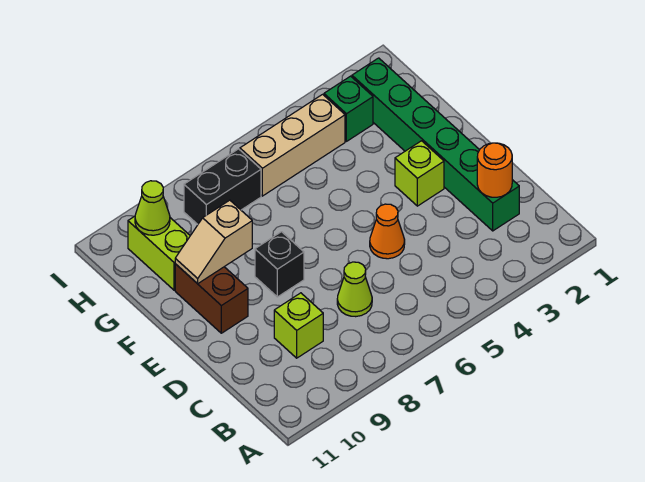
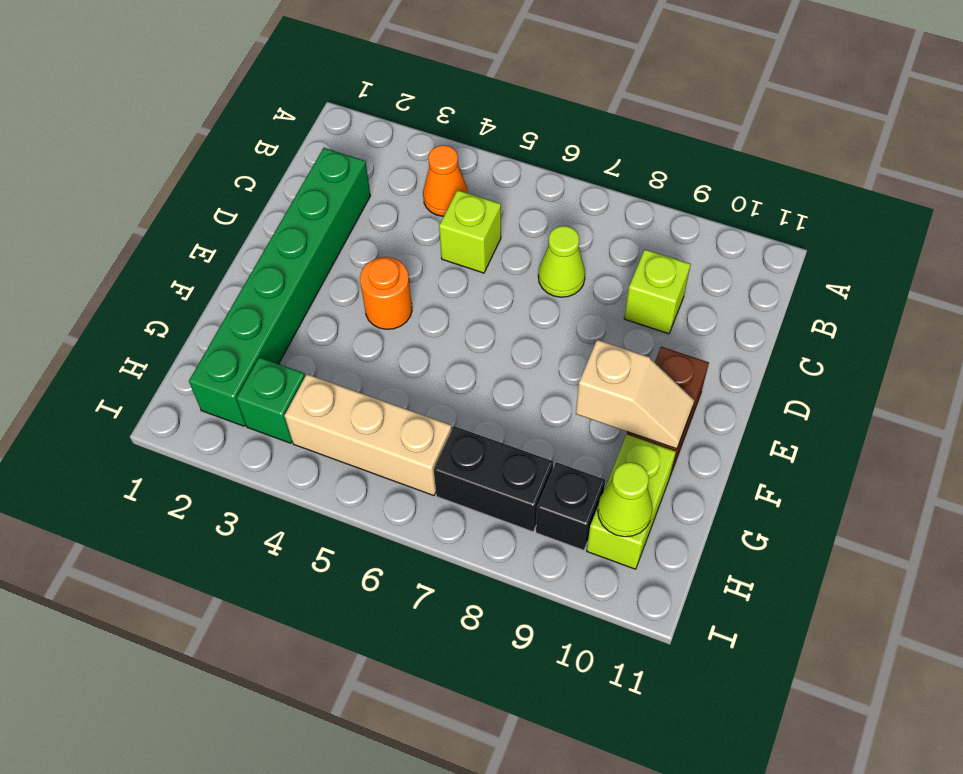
orange round brick C2 level 2 -> orange round brick E4 level 1
orange cone D5 level 1 -> orange cone B4 level 1
lime brick E3 level 1 -> lime brick C5 level 1
black brick E8 level 1 -> black brick H9 level 1

